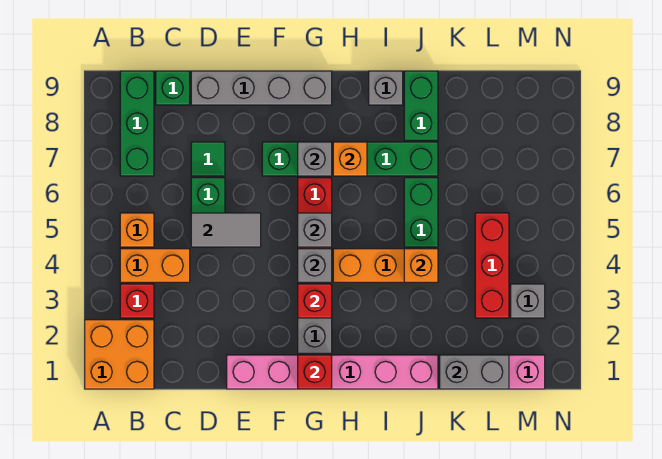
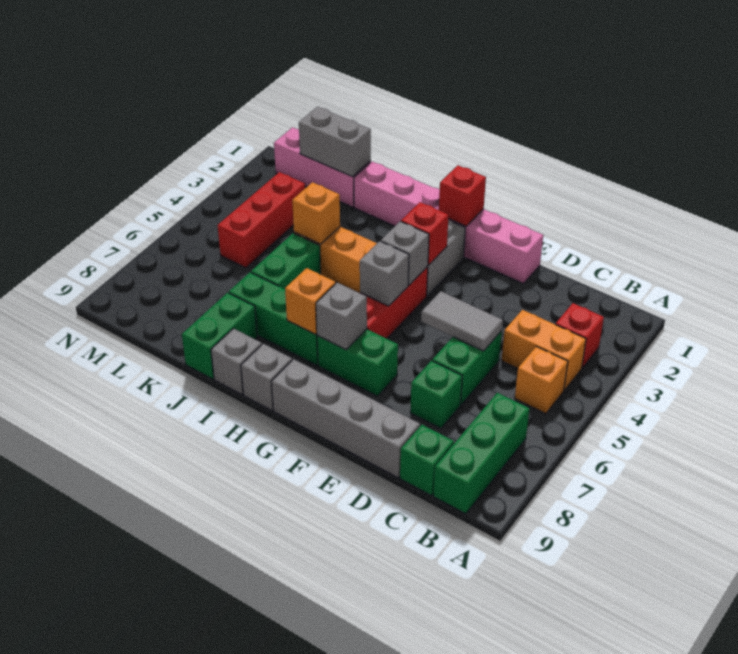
orange brick A1:B2 level 1 -> none
green tile D7 level 1 -> green brick D7 level 1
grey brick M3 level 1 -> grey brick H9 level 1

